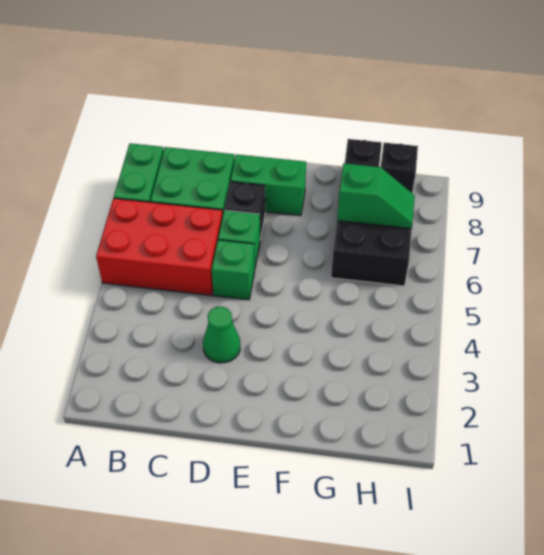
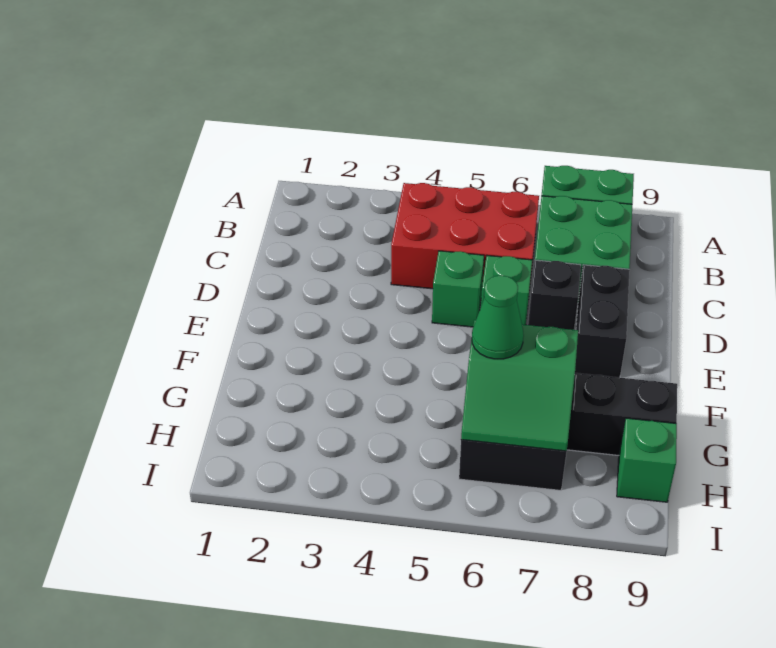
red brick A5:C6 level 1 -> red brick B4:C6 level 1
green cone D3 level 1 -> green cone G6 level 3
green brick D8:E8 level 1 -> black brick D8:E8 level 1
green slope G7:H7 level 2 top G -> green slope G6:H7 level 2 top G
black brick H9 level 1 -> green brick H9 level 1

